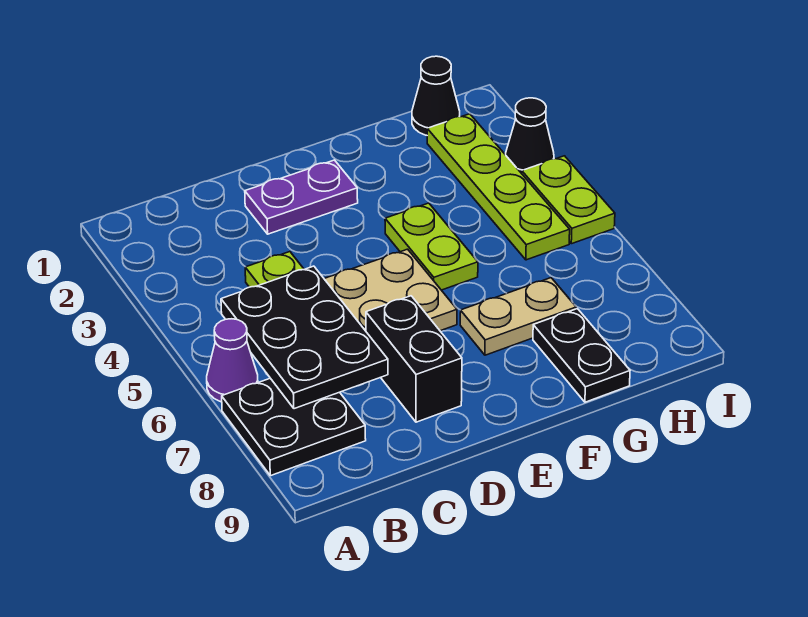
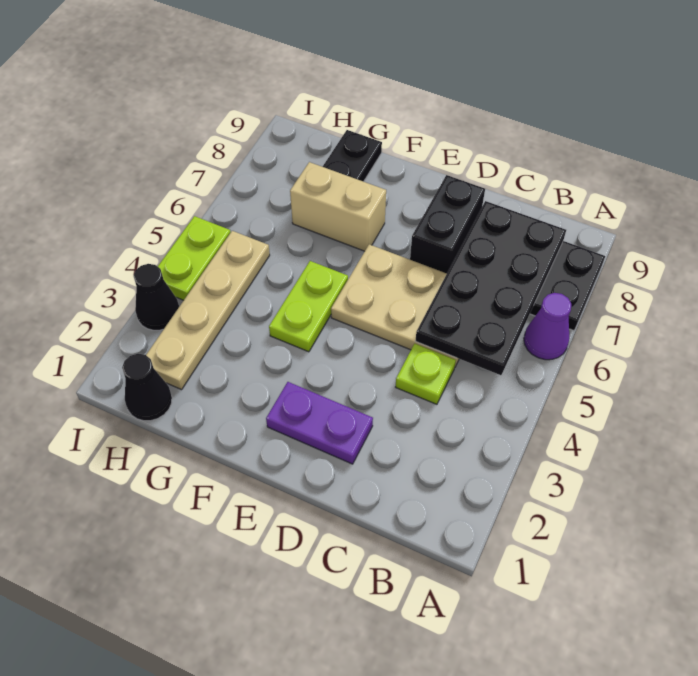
black plate B5:C7 level 2 -> black plate B5:C8 level 2
tan plate F7:G7 level 1 -> tan brick F7:G7 level 1
lime plate H2:H5 level 1 -> tan plate H2:H5 level 1

